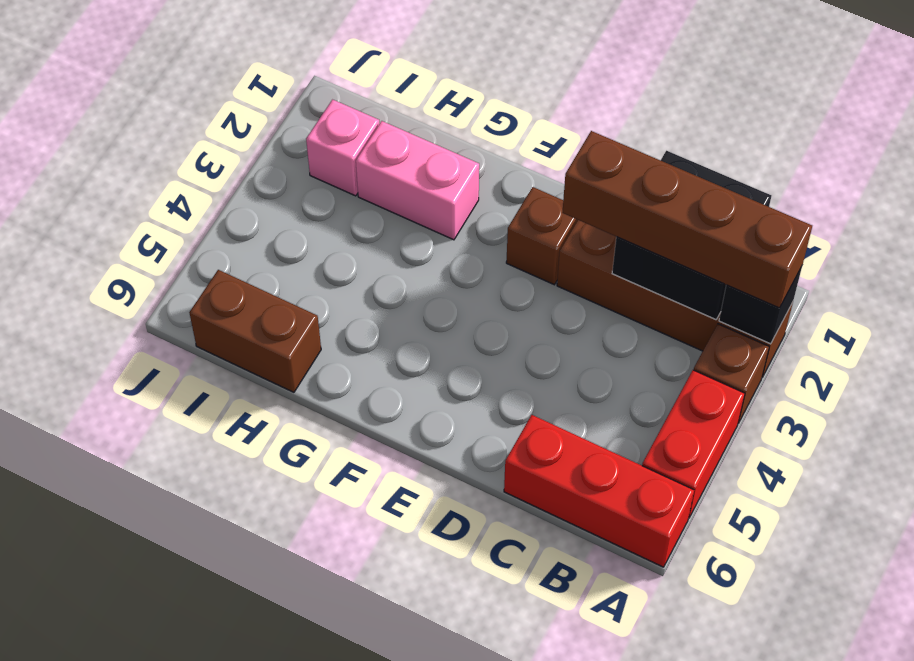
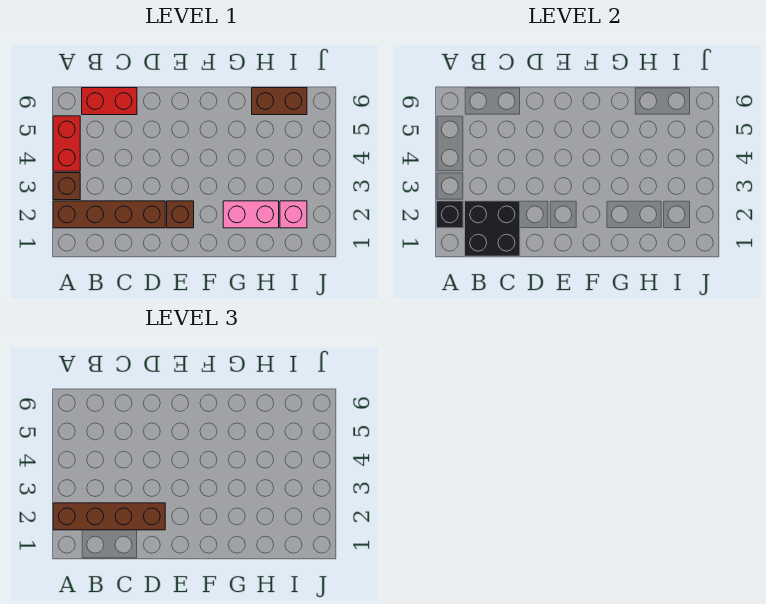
red brick A6:C6 level 1 -> red brick B6:C6 level 1

